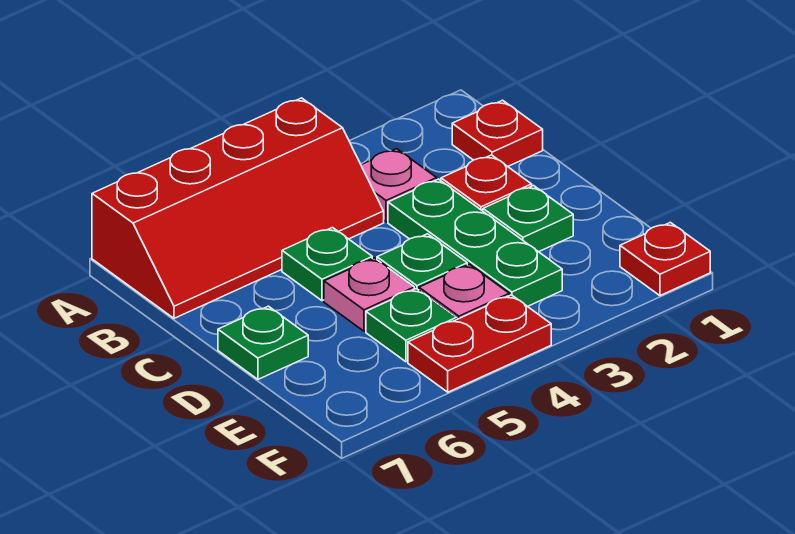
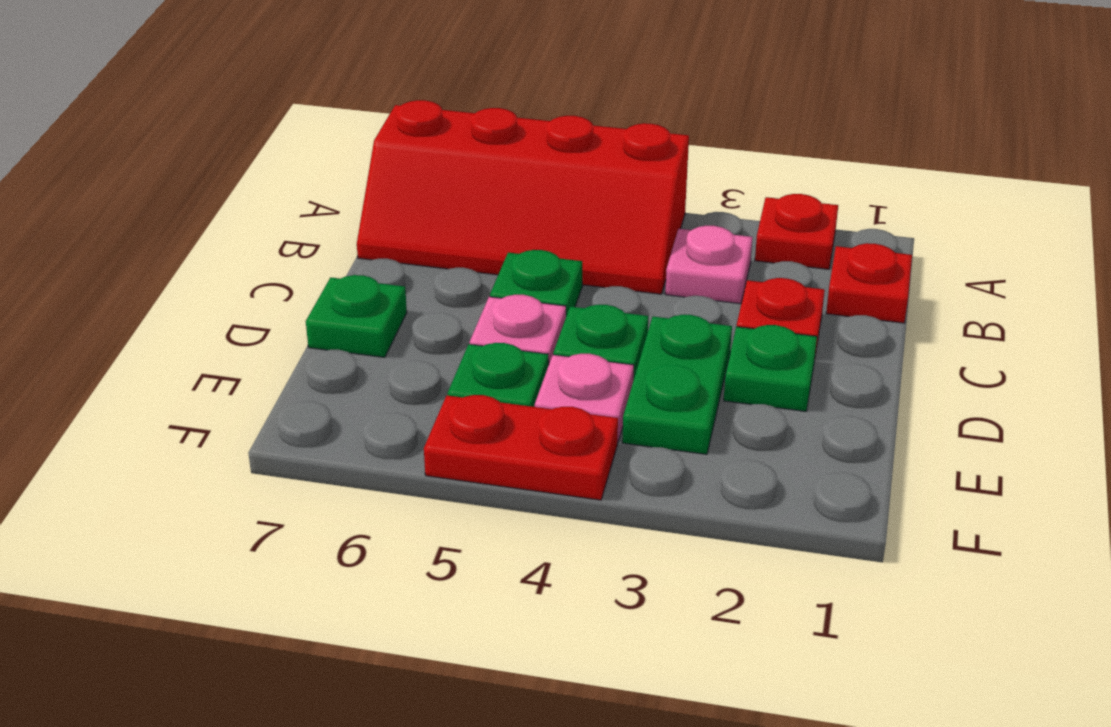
green plate C3:E3 level 1 -> green plate D3:E3 level 1
red plate F1 level 1 -> red plate A2 level 1

